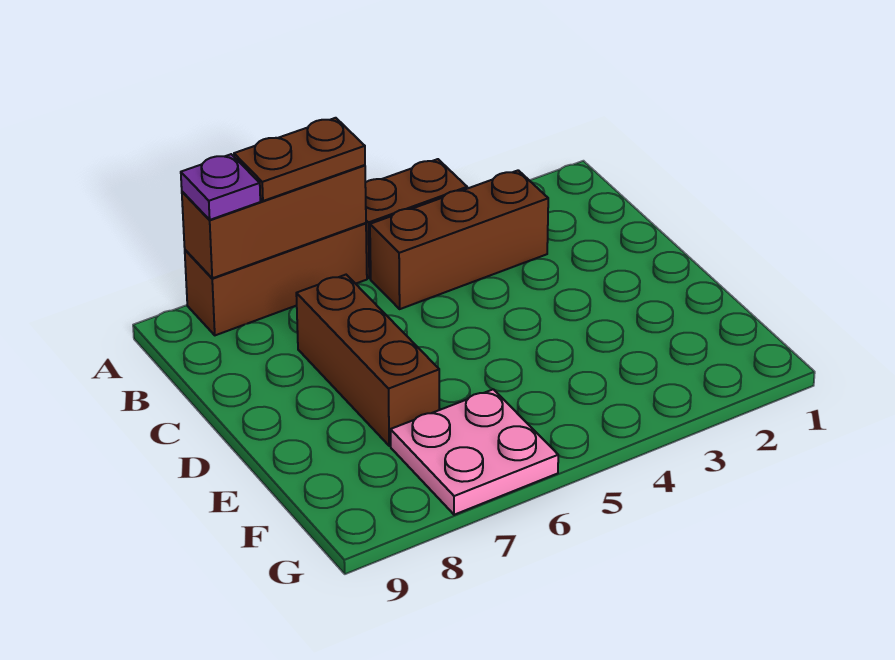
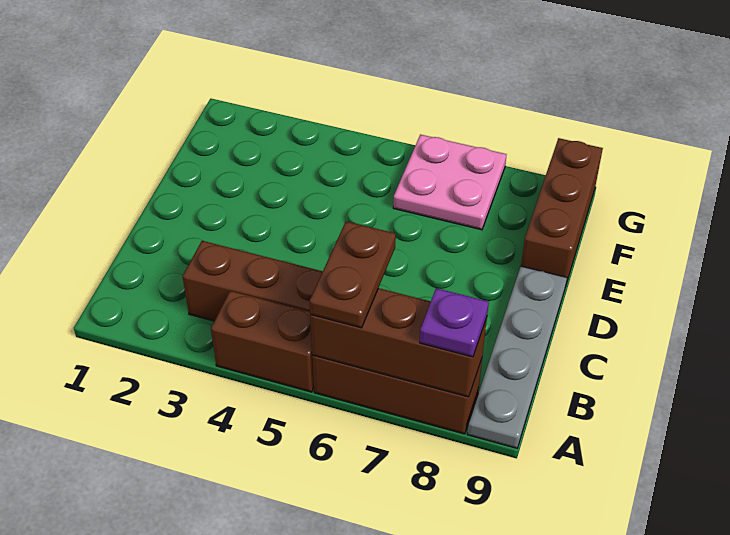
brown plate A6:A7 level 3 -> brown plate A6:B6 level 3
none -> grey plate A9:D9 level 1
brown brick C7:E7 level 1 -> brown brick E9:G9 level 1

